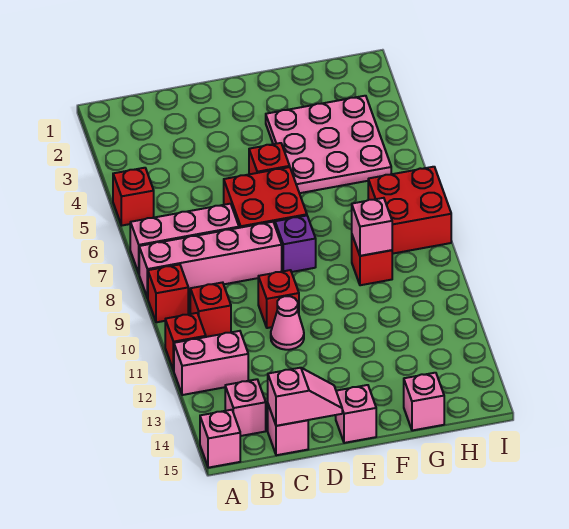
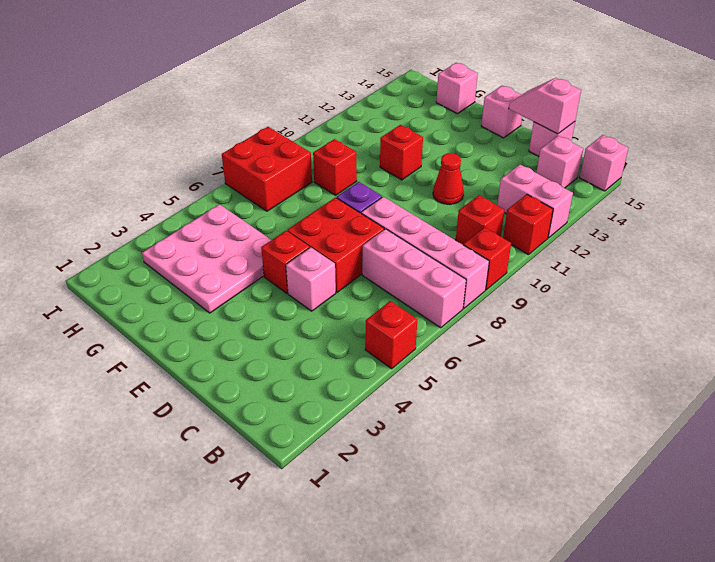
red brick D10 level 1 -> red brick F11 level 1
pink cone D11 level 1 -> red cone D11 level 1
pink brick G9 level 2 -> pink brick D5 level 1

